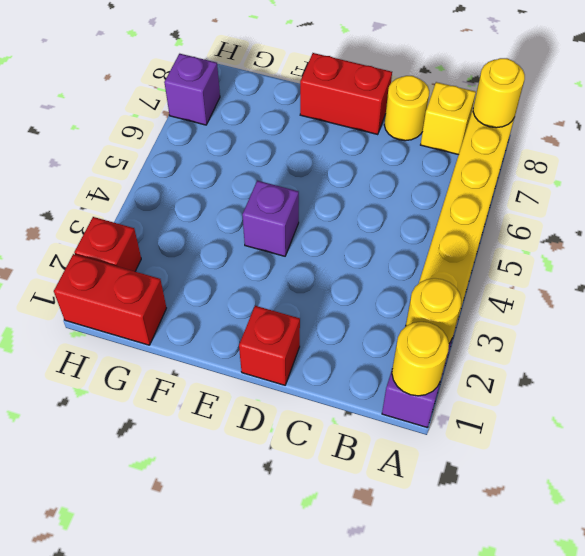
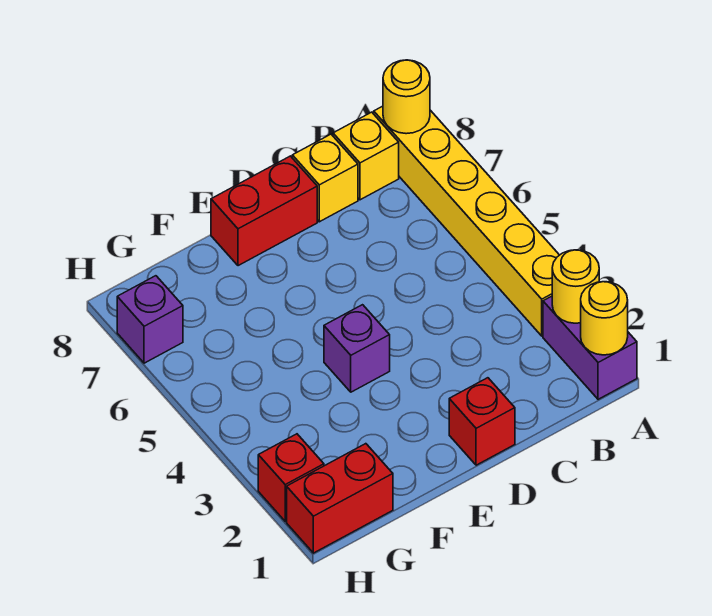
yellow round brick C8 level 1 -> yellow brick C8 level 1

